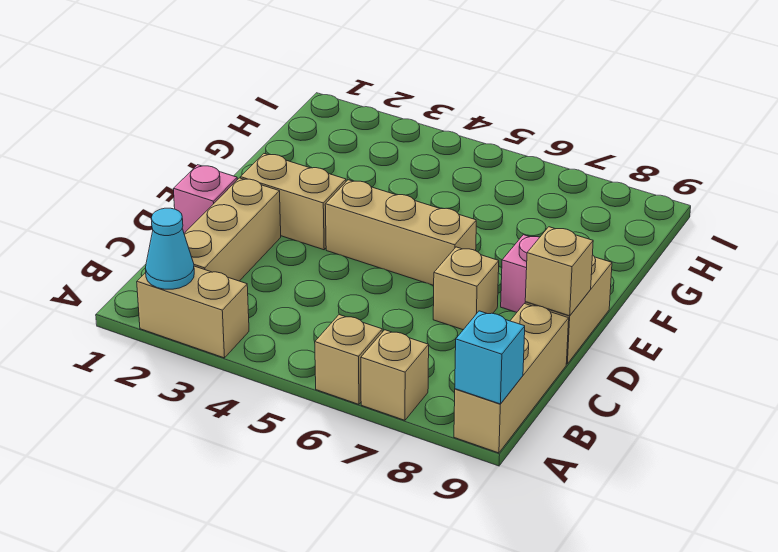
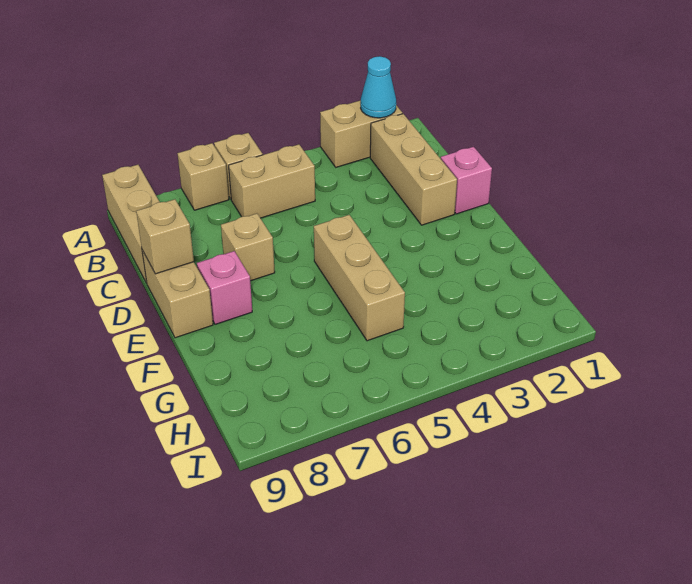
cyan brick A9 level 2 -> none
tan brick E2:E3 level 1 -> tan brick B5:B6 level 1
tan brick E4:E6 level 1 -> tan brick E5:G5 level 1

